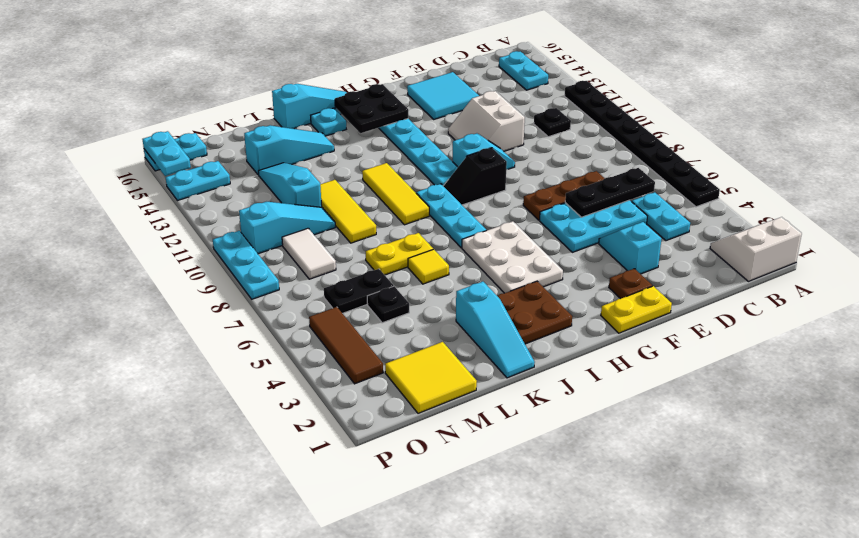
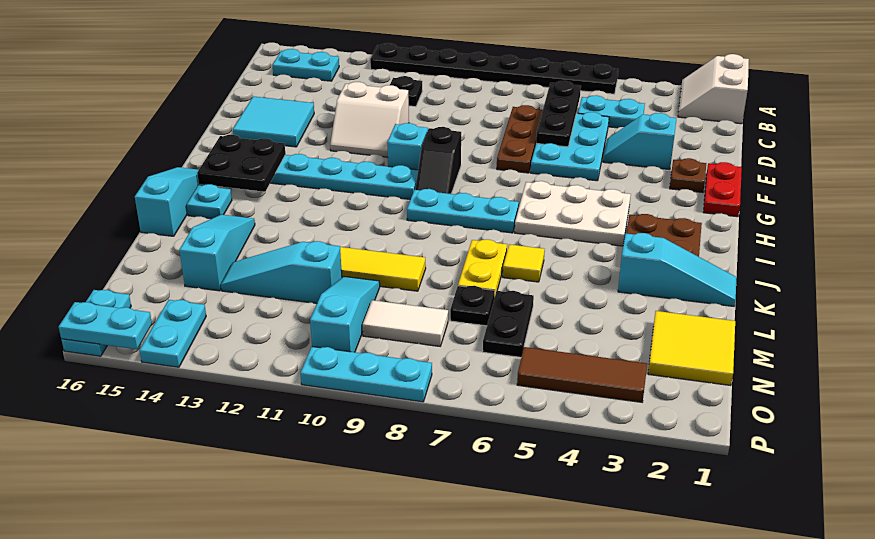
yellow plate F1:G1 level 1 -> red plate F1:G1 level 1
yellow tile J9:J11 level 1 -> none
black plate M5 level 1 -> black plate M7 level 1

